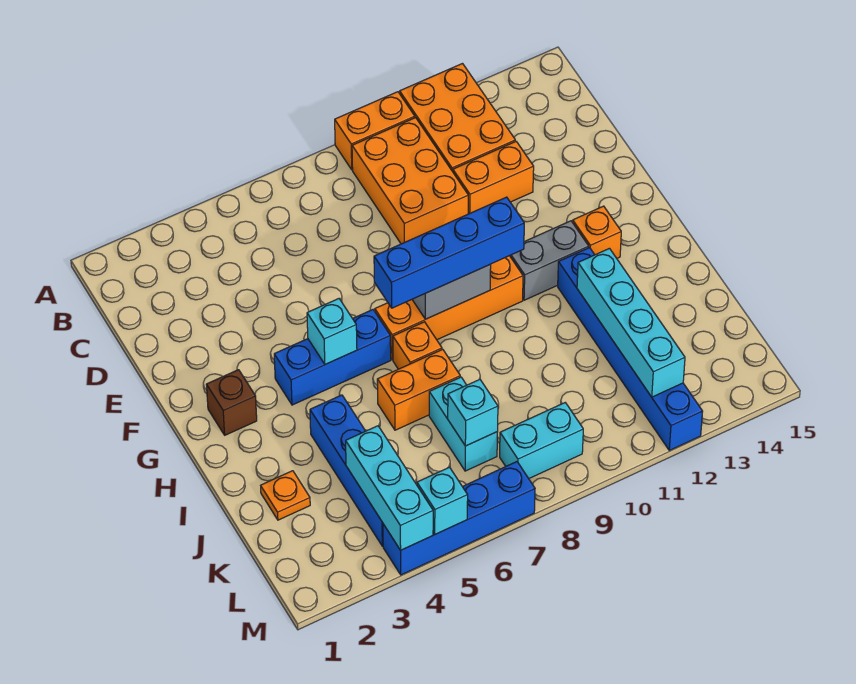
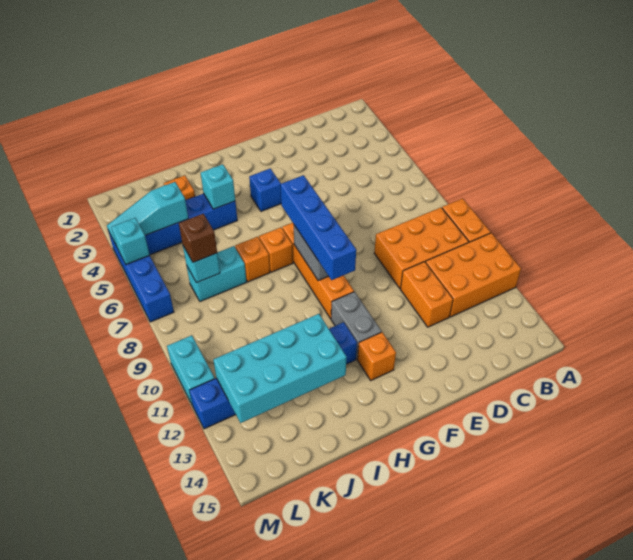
brown brick G2 level 1 -> brown brick K7 level 3
blue brick G4:G6 level 1 -> blue brick G4 level 1
cyan brick G5 level 2 -> cyan brick I4 level 2
orange brick I6:I7 level 1 -> orange brick I7 level 1
cyan brick I12:L12 level 2 -> cyan brick I12:L13 level 2
cyan brick K4:M4 level 2 -> cyan slope K4:M4 level 2 top K
cyan brick L8:L9 level 1 -> cyan brick M10:M11 level 1

